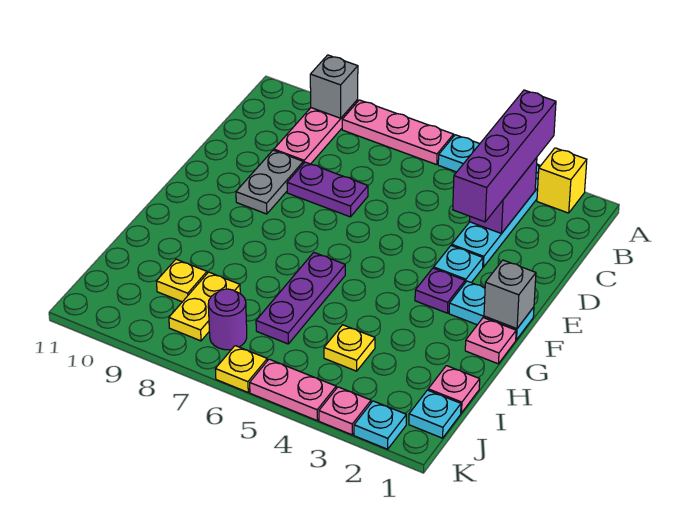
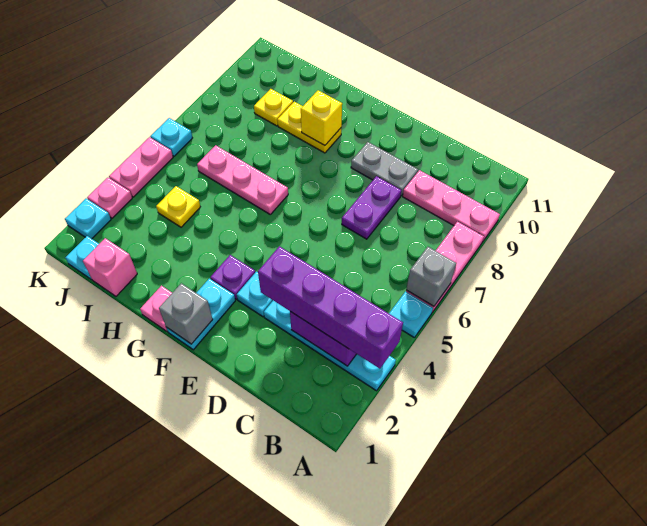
yellow brick A2 level 1 -> yellow brick G9 level 2
grey brick A9 level 2 -> grey brick A6 level 2
purple plate G6:I6 level 1 -> pink plate G6:I6 level 1
pink plate I1 level 1 -> pink brick I1 level 1
yellow plate I8:J8 level 1 -> yellow plate G9:H9 level 1
purple round brick J7 level 1 -> none
yellow plate K6 level 1 -> cyan plate K6 level 1

